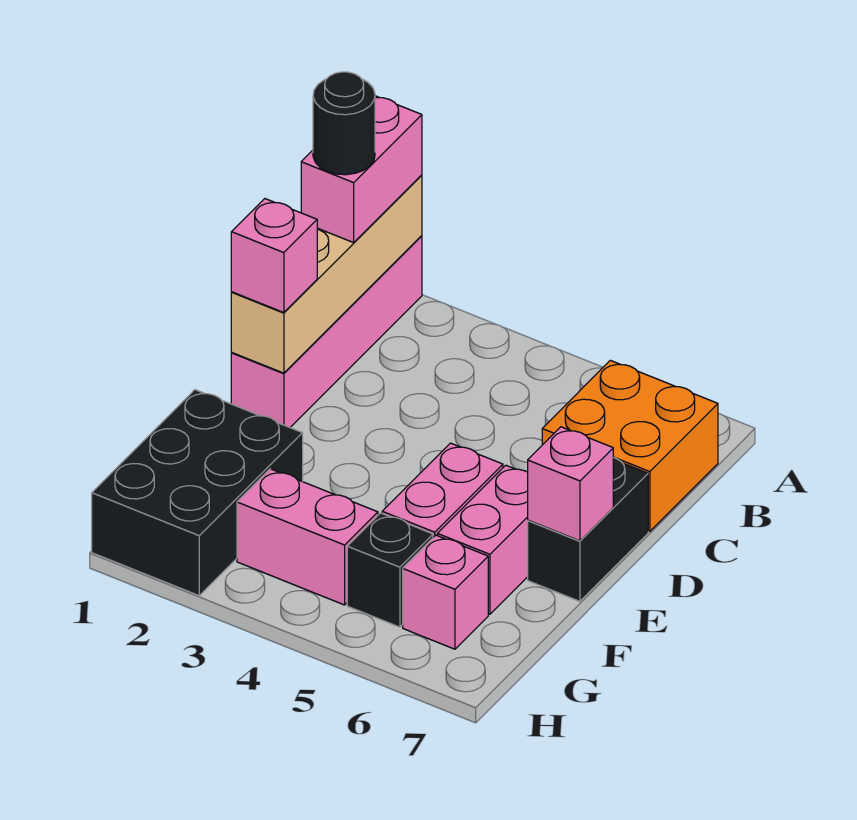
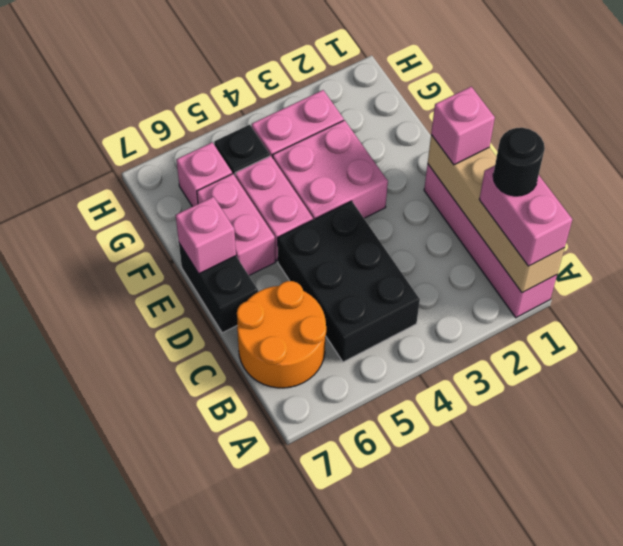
orange brick B6:C7 level 1 -> orange round brick B6:C7 level 1
none -> pink brick E3:F4 level 1
black brick F1:H2 level 1 -> black brick B4:D5 level 1

